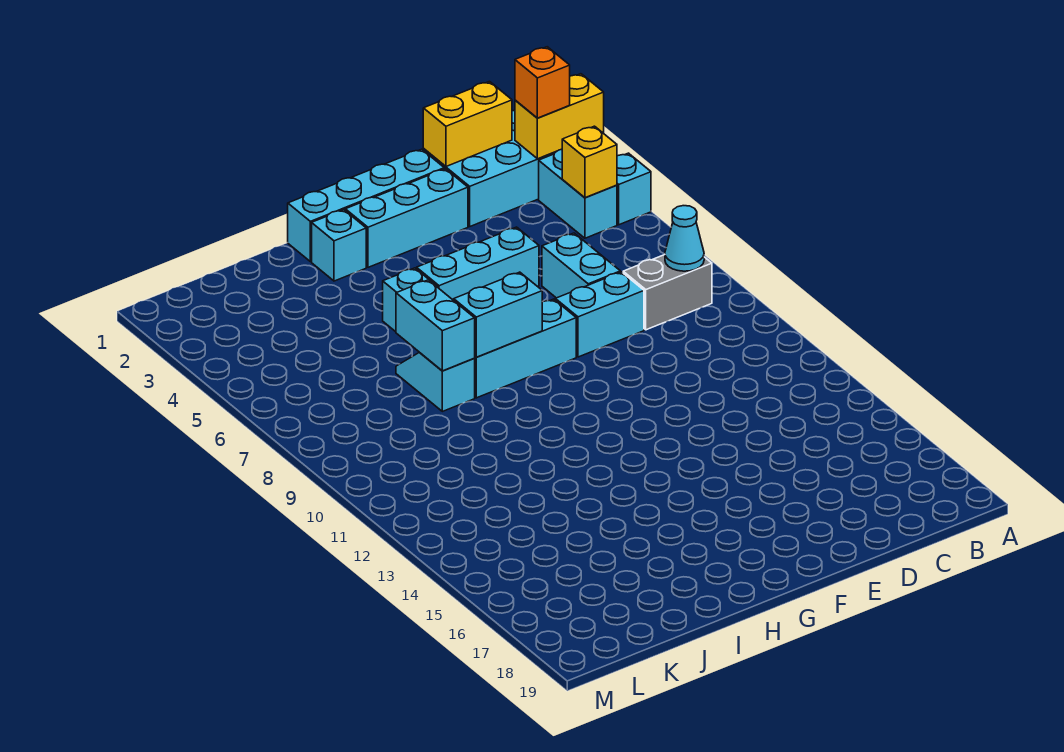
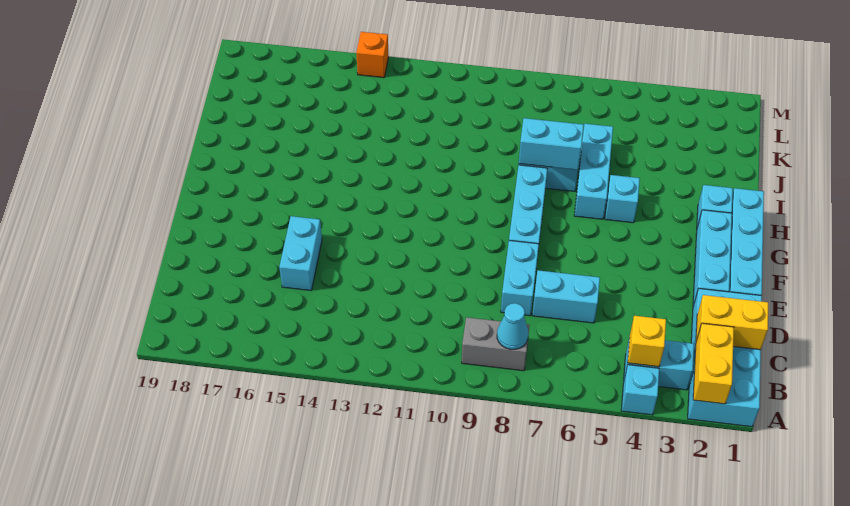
orange brick B2 level 3 -> orange brick M14 level 1
grey brick B8:C8 level 1 -> grey brick B8:B9 level 1
yellow brick C1:D1 level 2 -> yellow brick C1:C2 level 2
cyan brick E5:G5 level 1 -> cyan brick H6:J6 level 1
cyan brick G8:H8 level 2 -> cyan brick D15:E15 level 1

